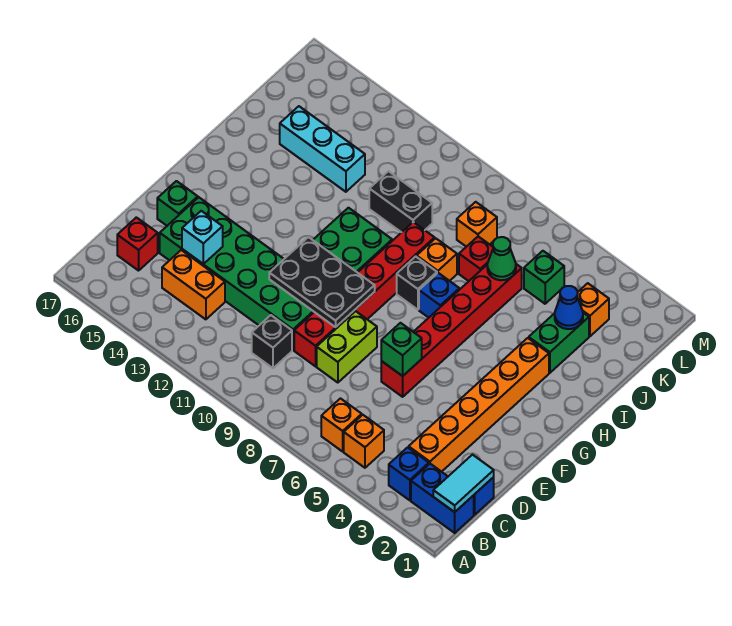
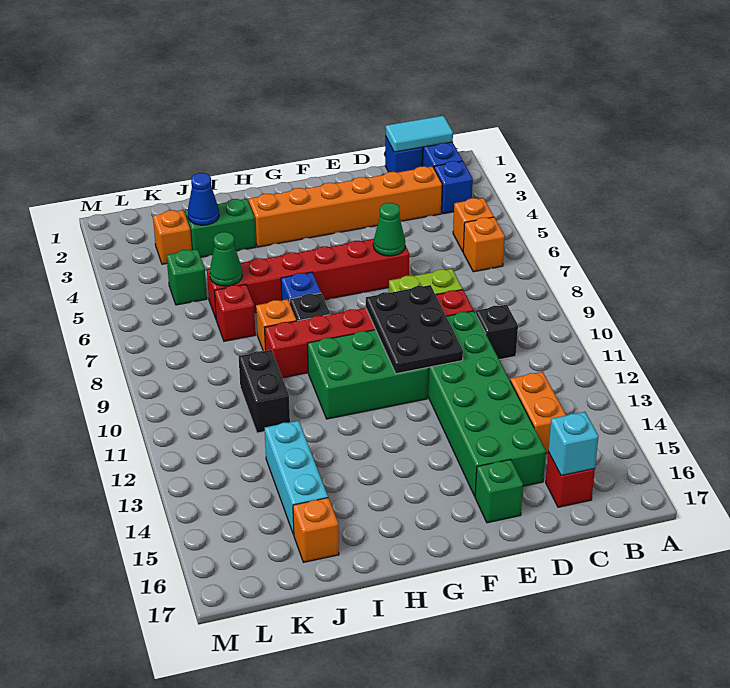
cyan brick D14 level 2 -> cyan brick C16 level 2
green brick E6 level 2 -> green cone E6 level 2
orange brick K8 level 1 -> orange brick J16 level 1

